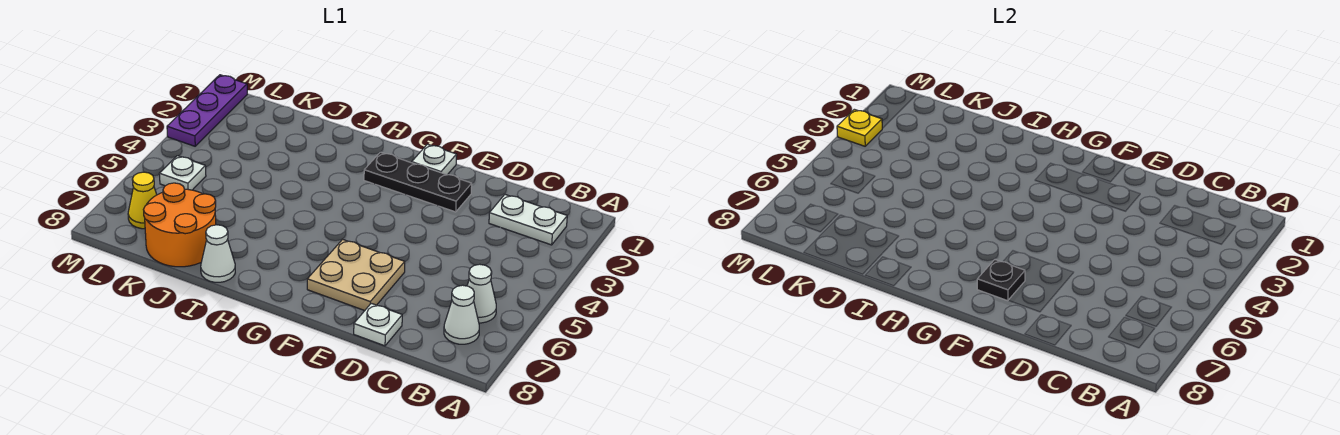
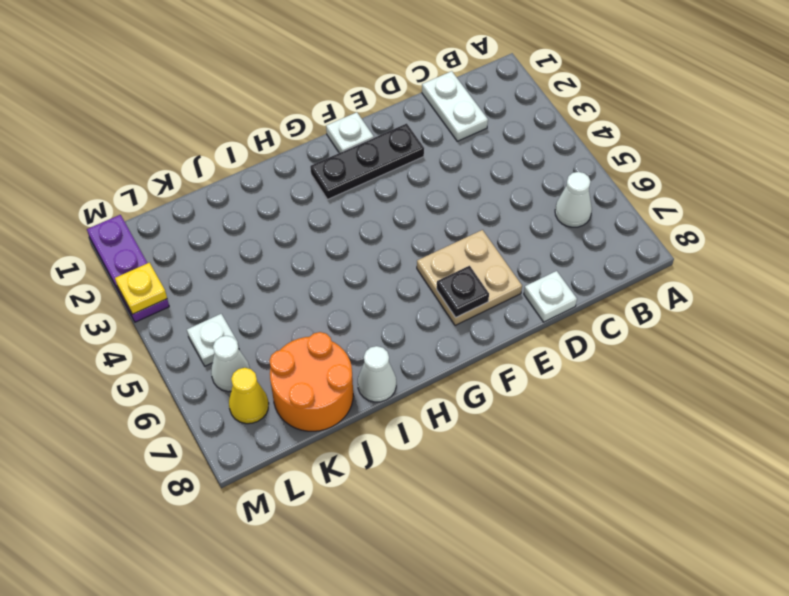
white plate B2:C2 level 1 -> white plate C1:C2 level 1
white cone B7 level 1 -> white cone L6 level 1

